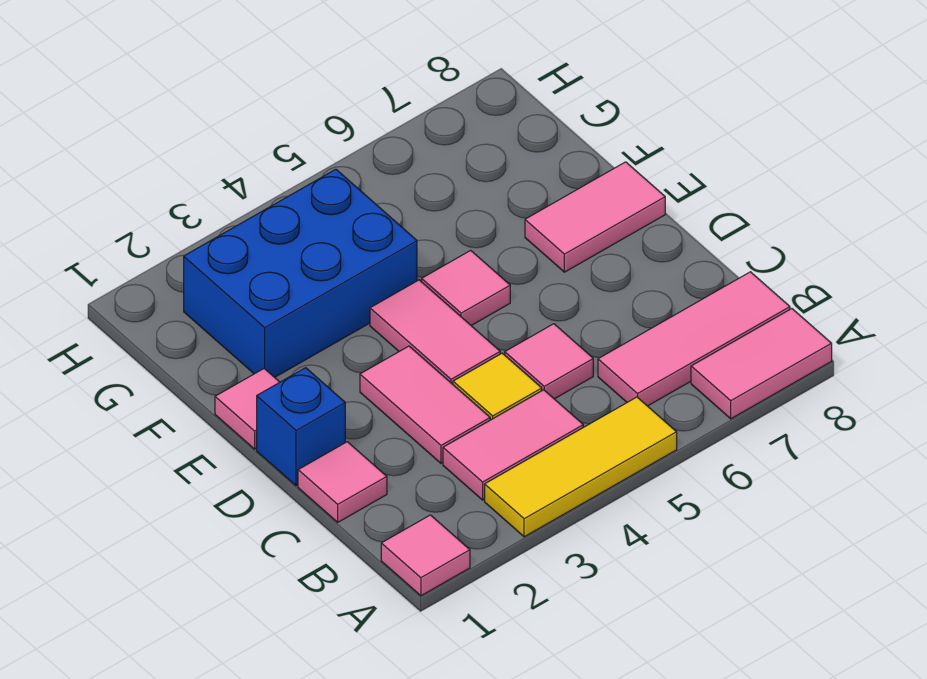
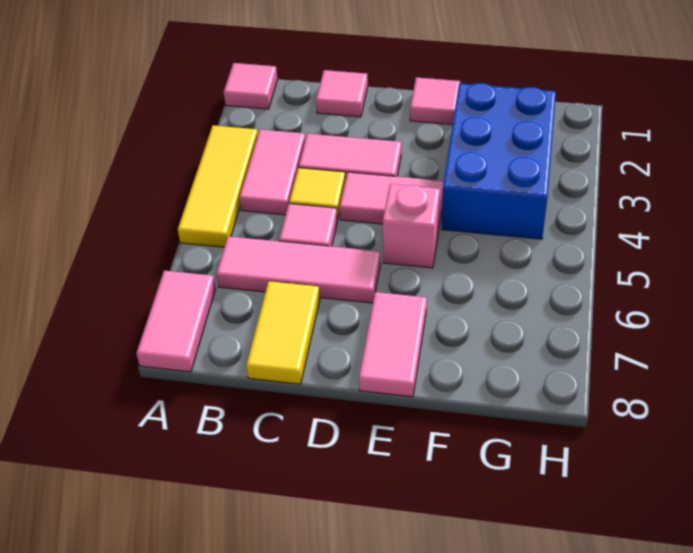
pink tile B6:B8 level 1 -> pink tile B6:D6 level 1
none -> yellow tile C7:C8 level 1
blue brick D1 level 1 -> none
pink tile E5 level 1 -> pink brick E5 level 1

